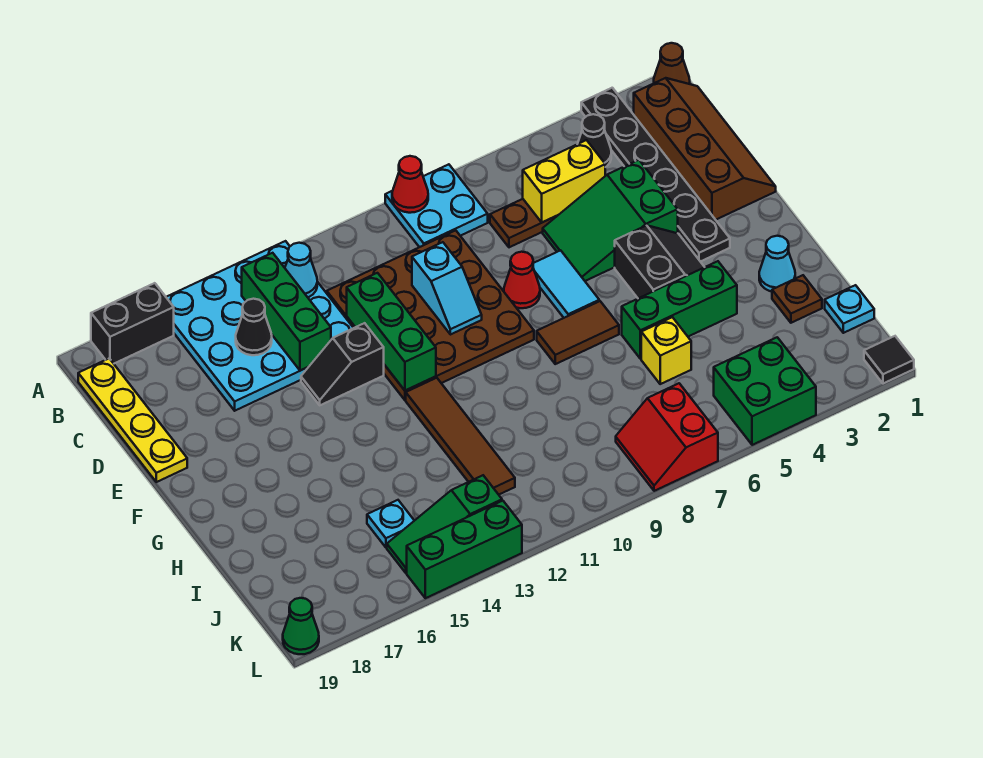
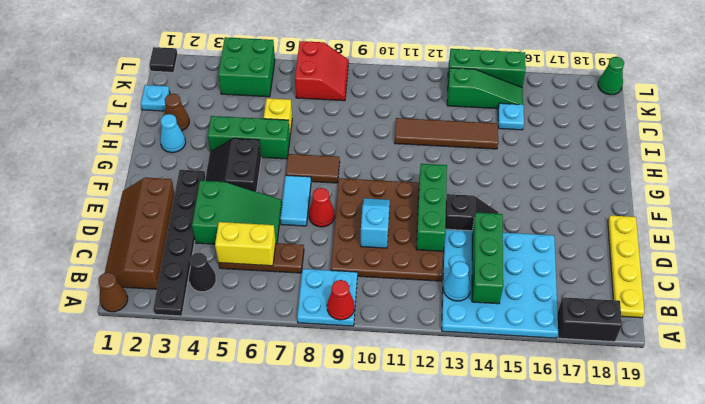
black cone C15 level 2 -> none
brown tile G12:J12 level 1 -> brown tile I11:I14 level 1
brown plate I2 level 1 -> brown cone I2 level 1

